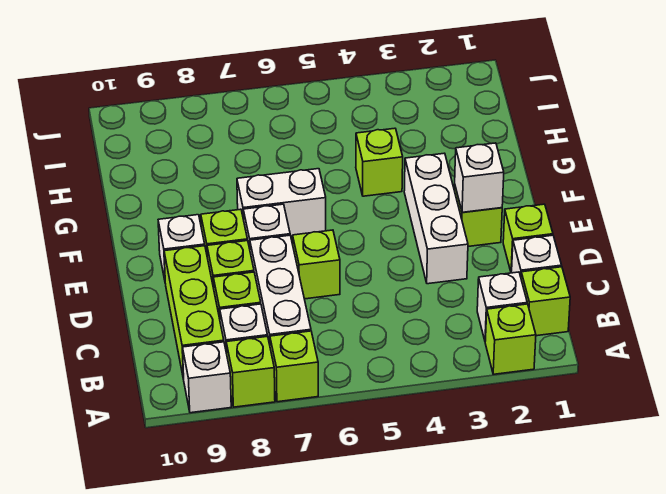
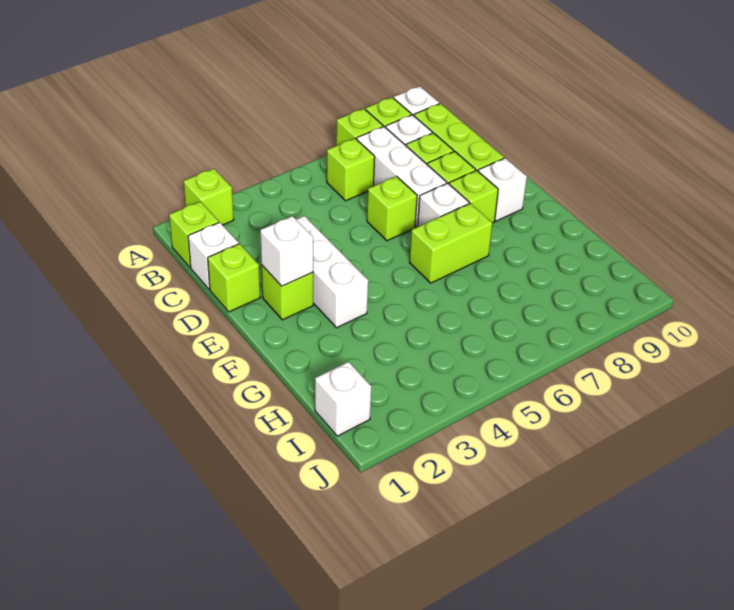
white brick B2 level 1 -> white brick I1 level 1
white brick F6:F7 level 1 -> lime brick F6:F7 level 1
lime brick G4 level 1 -> lime brick B6 level 1

